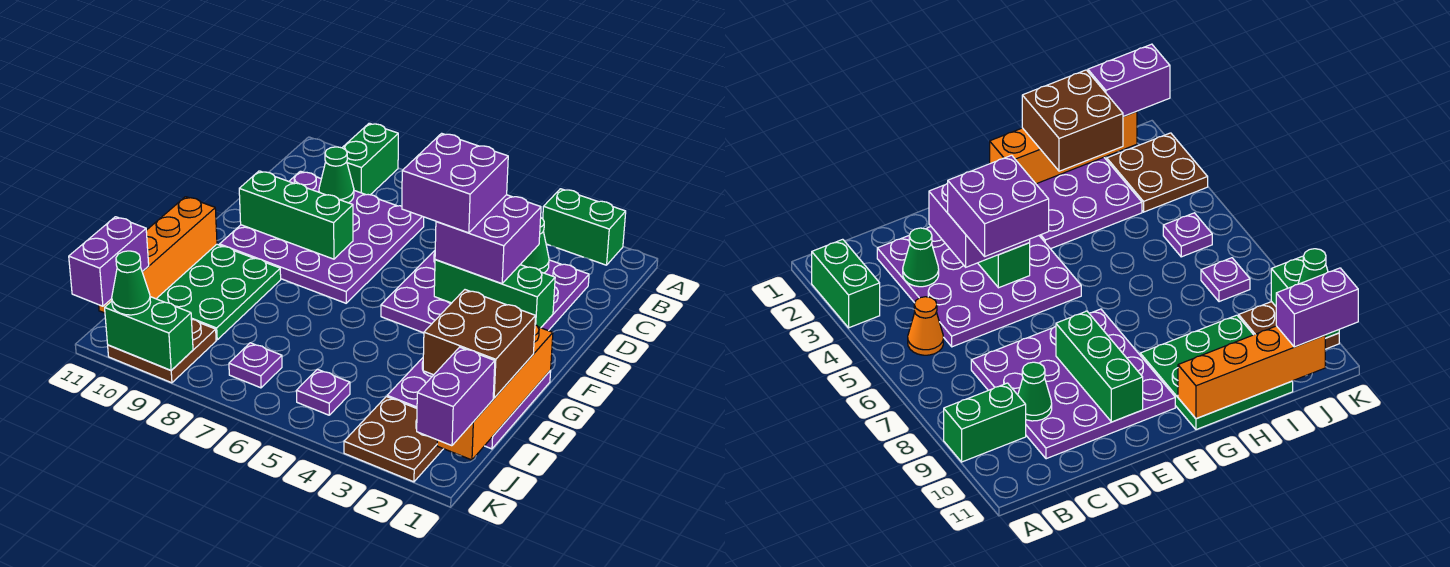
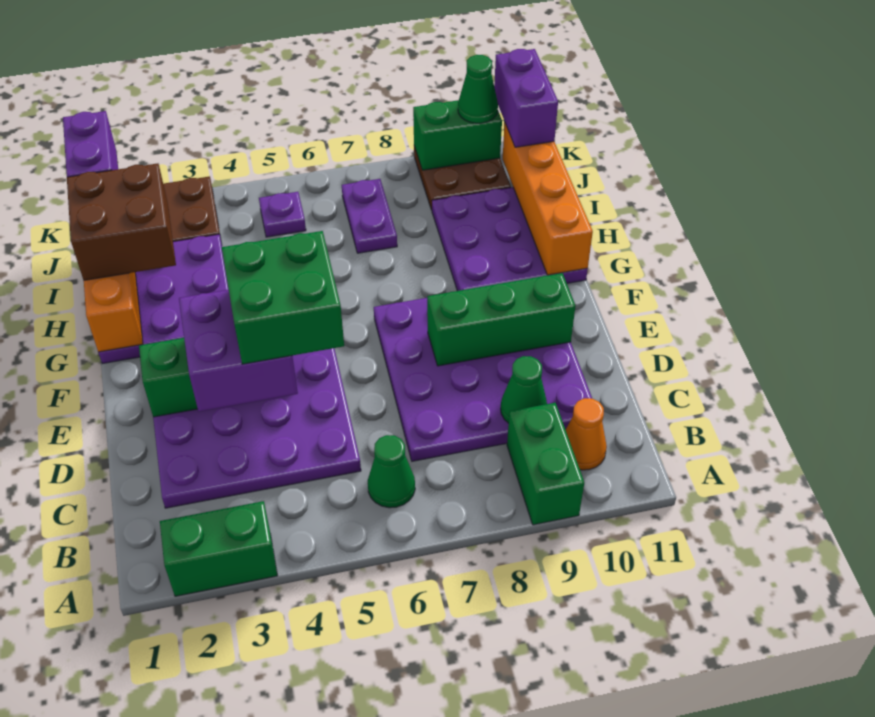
orange cone B5 level 1 -> orange cone B10 level 1
green cone C3 level 2 -> green cone B6 level 1
purple brick D4:E5 level 4 -> green brick D4:E5 level 4
green plate G9:I11 level 1 -> purple plate G9:I11 level 1
purple plate J7 level 1 -> purple plate I7:J7 level 1

